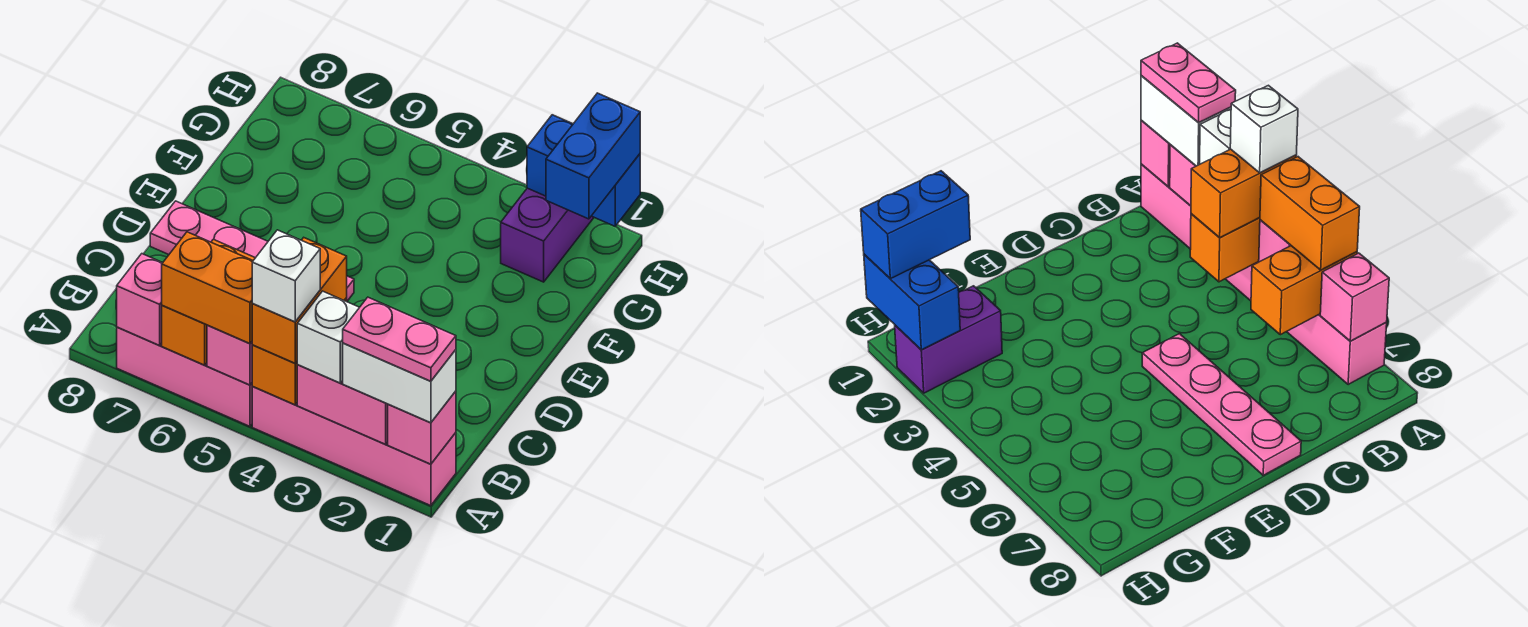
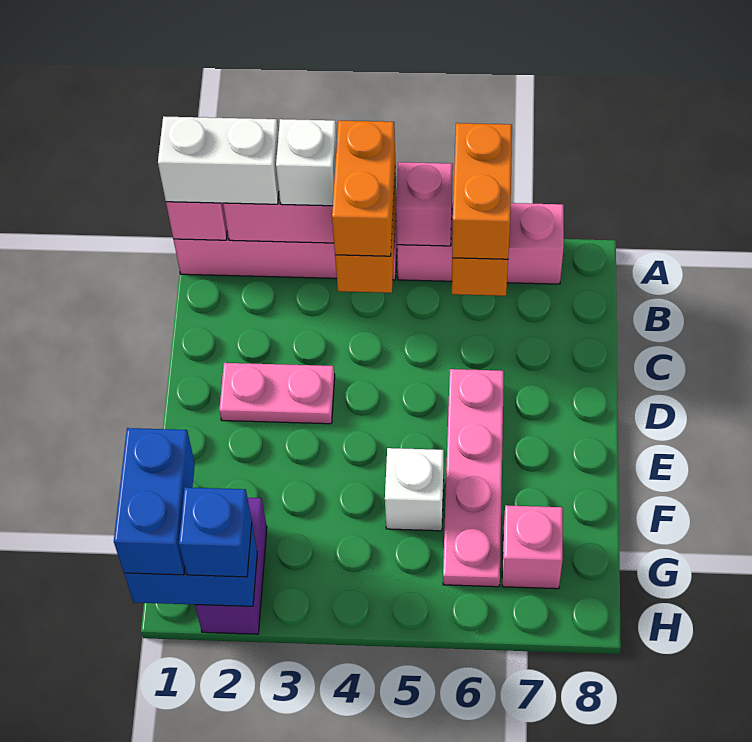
pink plate A1:A2 level 4 -> pink plate D2:D3 level 1
white brick A4 level 4 -> white brick F5 level 1
orange brick A5:A6 level 3 -> orange brick A6:B6 level 3
pink brick A7 level 2 -> pink brick G7 level 1
pink plate D5:D8 level 1 -> pink plate D6:G6 level 1
none -> blue brick H2 level 3

